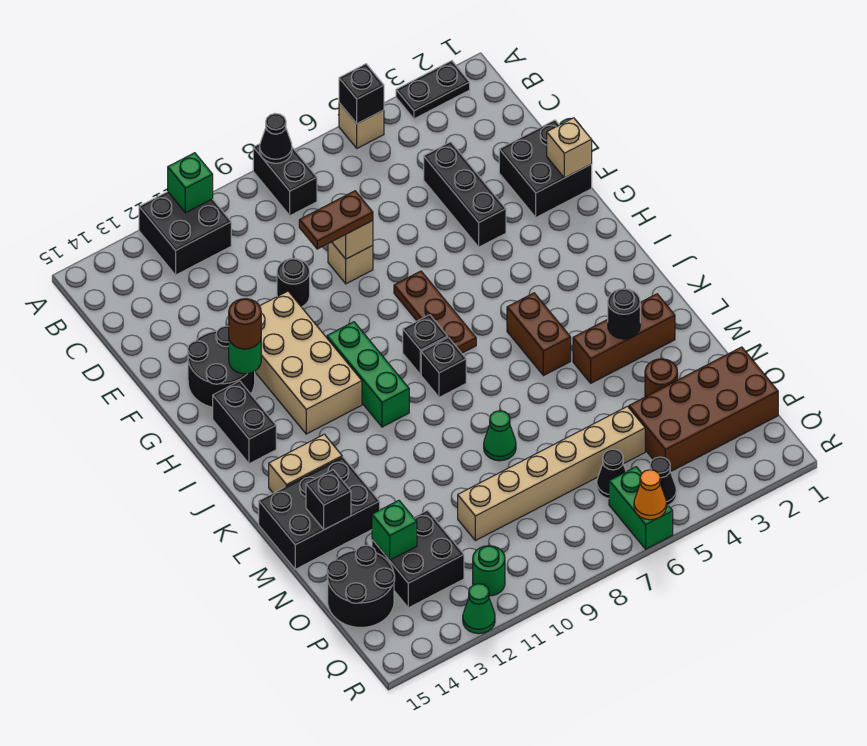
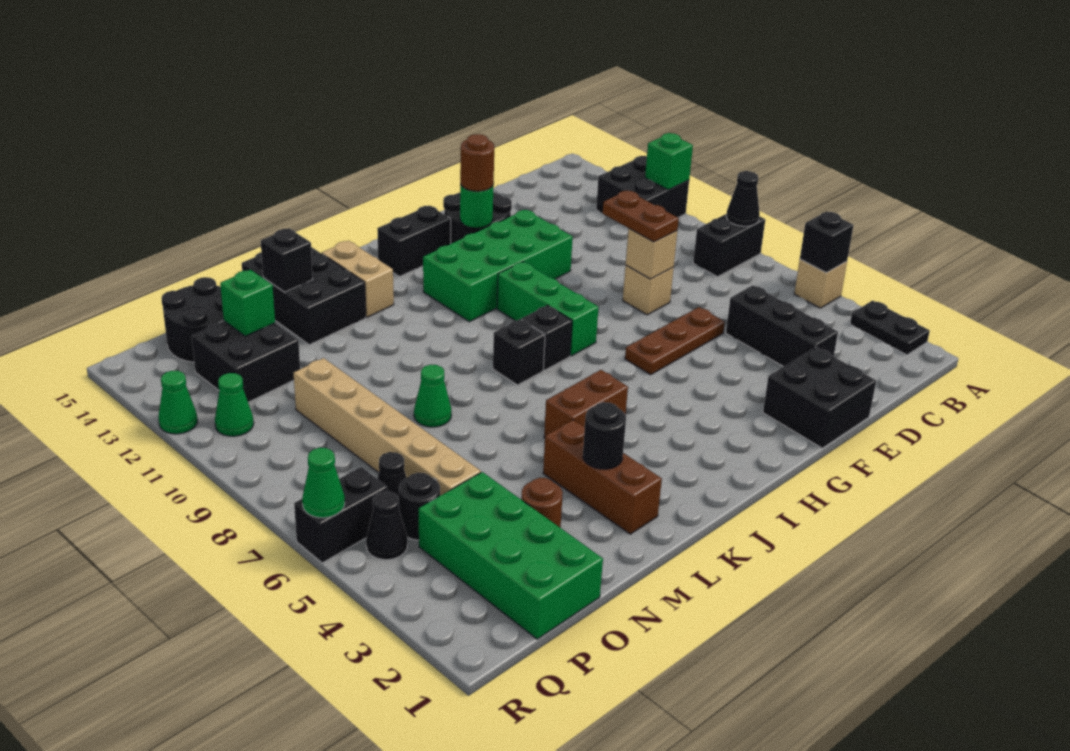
black brick D4:F4 level 1 -> black brick D3:D5 level 1
black round brick E10 level 1 -> black round brick P5 level 1
tan brick F1 level 2 -> none
tan brick F11:I12 level 1 -> green brick F11:I12 level 1
brown plate G7:I7 level 1 -> brown plate E6:G6 level 1
green brick H10:J10 level 1 -> green brick H8:H10 level 1
brown brick O1:P4 level 1 -> green brick O1:P4 level 1
green brick Q6:R6 level 1 -> black brick Q6:R6 level 1
green round brick Q11 level 1 -> green cone Q11 level 1
orange cone R6 level 2 -> green cone R6 level 2

